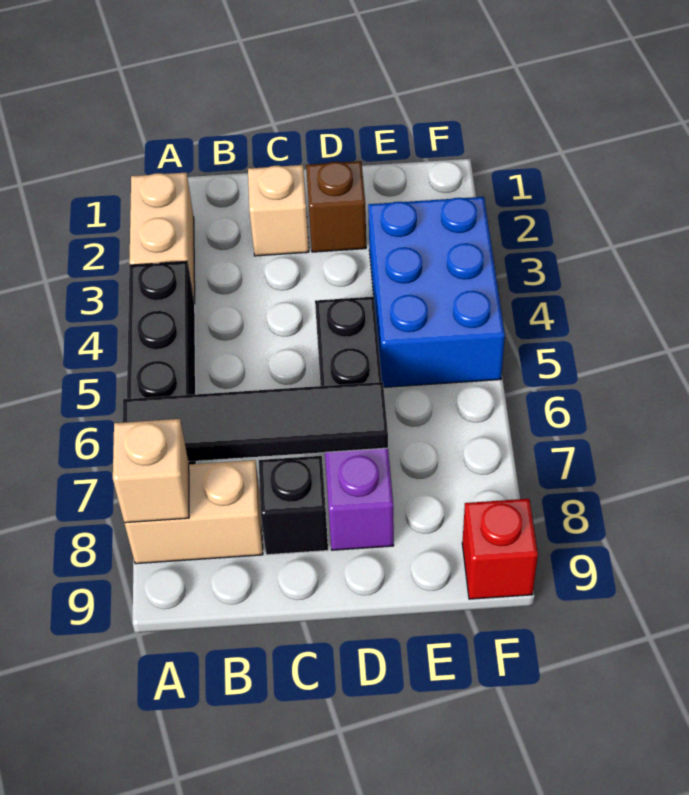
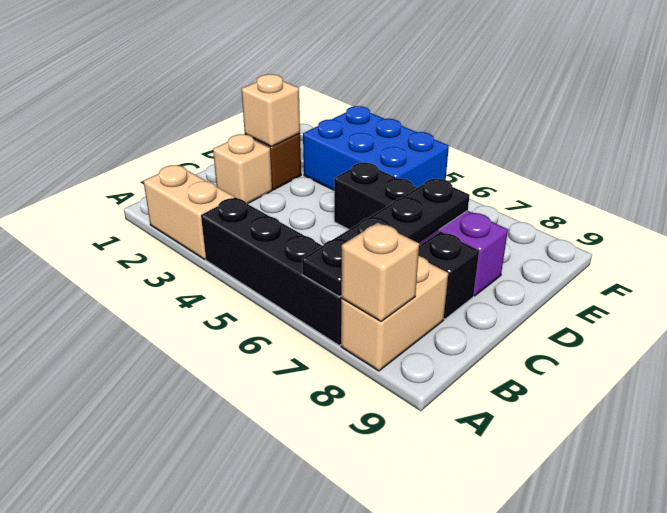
black tile A7:D7 level 2 -> black plate A7:D7 level 2
none -> tan brick D2 level 2
red brick F9 level 1 -> none

